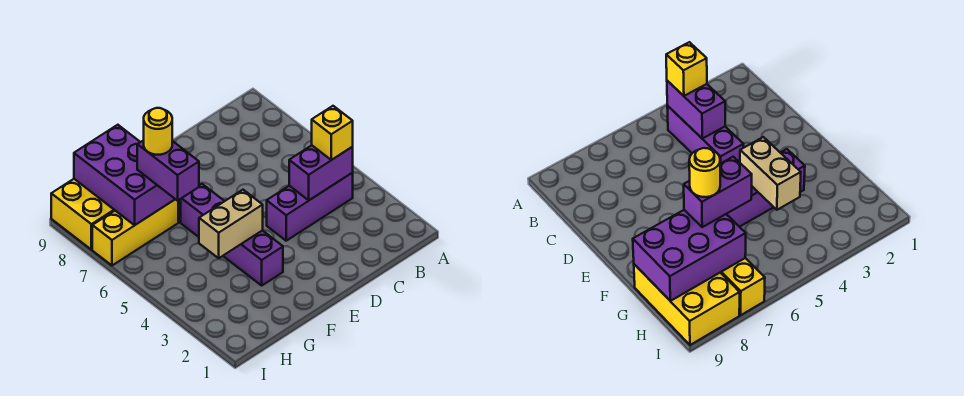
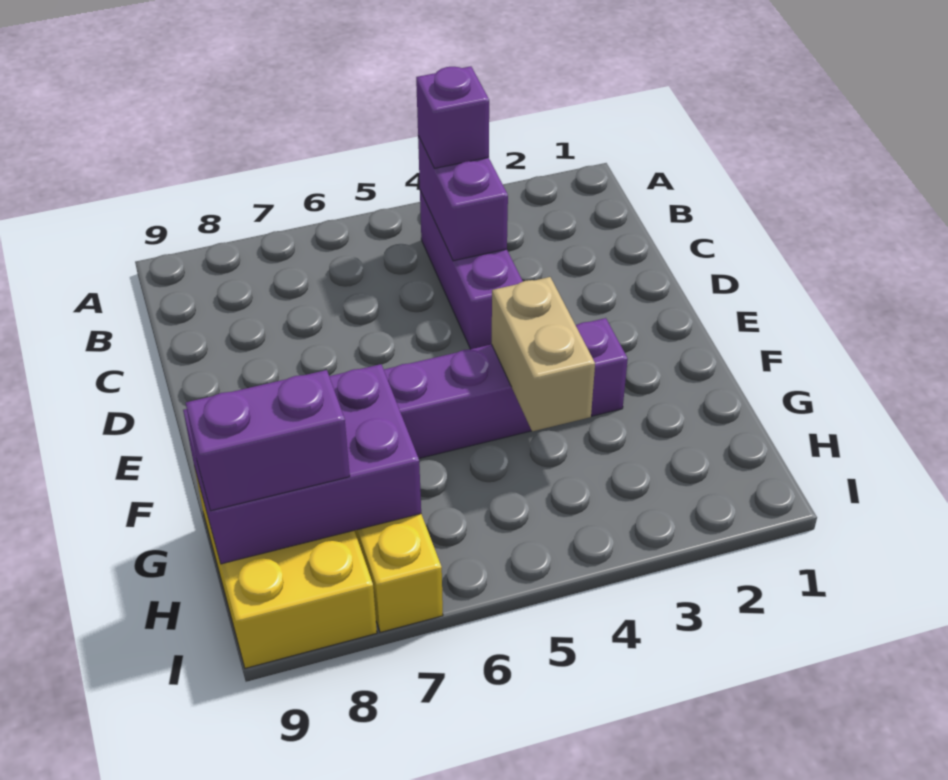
yellow brick B4 level 3 -> purple brick B4 level 3
purple brick G6:G7 level 3 -> purple brick H8:H9 level 3
yellow round brick G7 level 4 -> none

